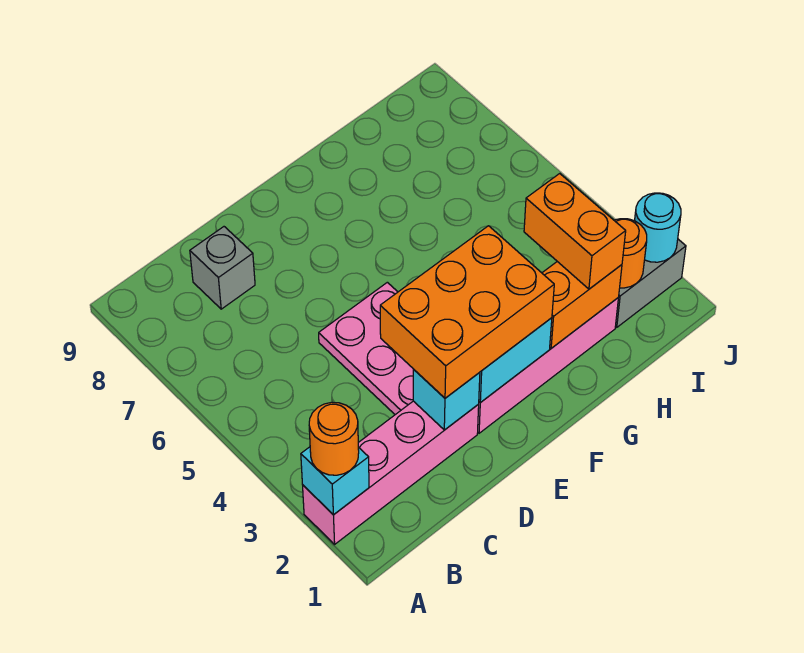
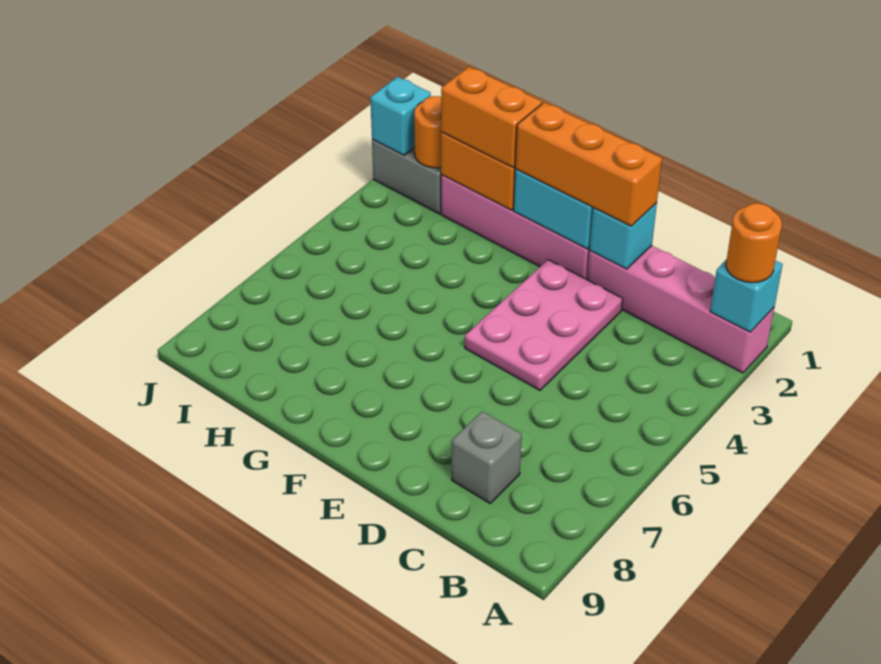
orange brick D2:F3 level 3 -> orange brick D2:F2 level 3
orange brick H2:H3 level 3 -> orange brick G2:H2 level 3
cyan round brick J2 level 2 -> cyan brick J2 level 2

